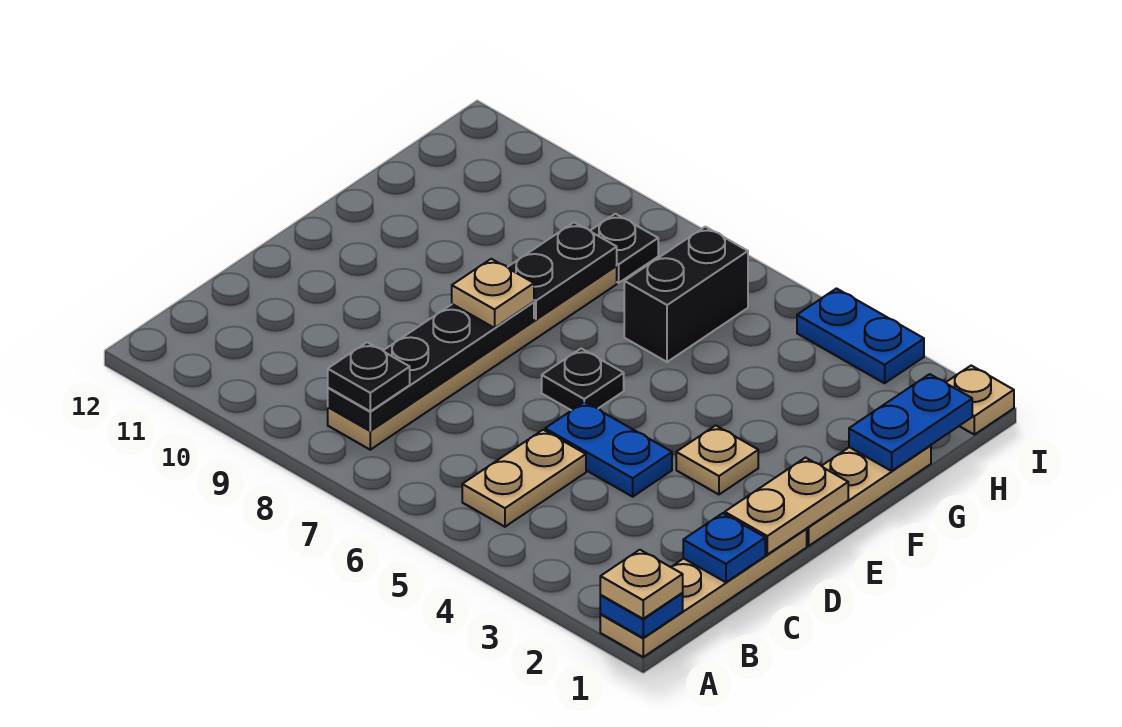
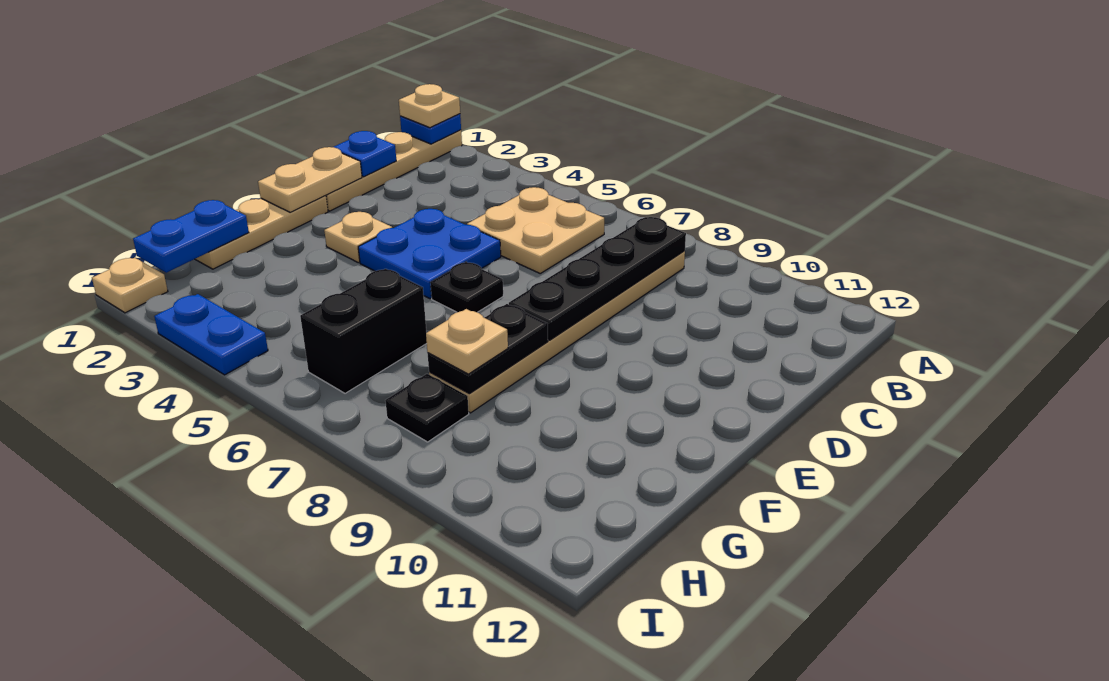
tan plate B5:C5 level 1 -> tan plate B5:C6 level 1
black plate B8 level 3 -> none
blue plate D4:D5 level 1 -> blue plate D4:E5 level 1
tan plate E8 level 3 -> tan plate G8 level 3

